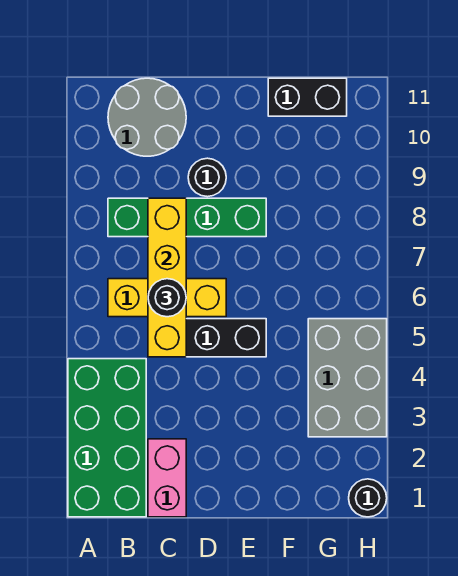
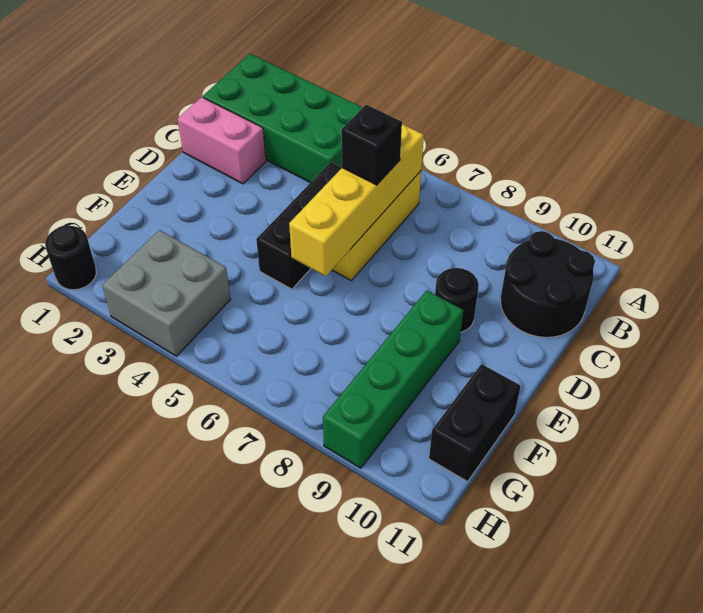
green brick B8:E8 level 1 -> green brick E9:H9 level 1
grey round brick B10:C11 level 1 -> black round brick B10:C11 level 1
yellow brick C5:C8 level 2 -> yellow brick B6:E6 level 2
black round brick C6 level 3 -> black brick C6 level 3
grey brick G3:H5 level 1 -> grey brick G3:H4 level 1

